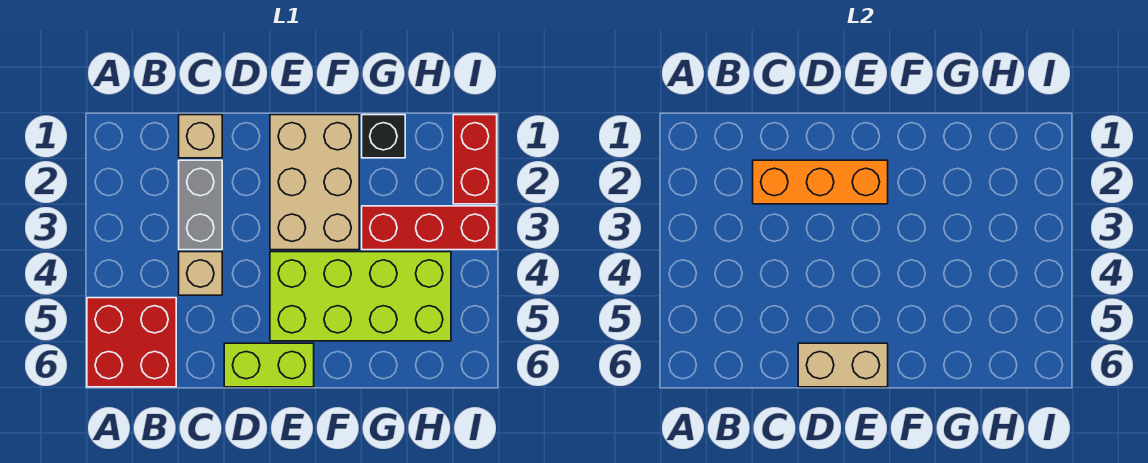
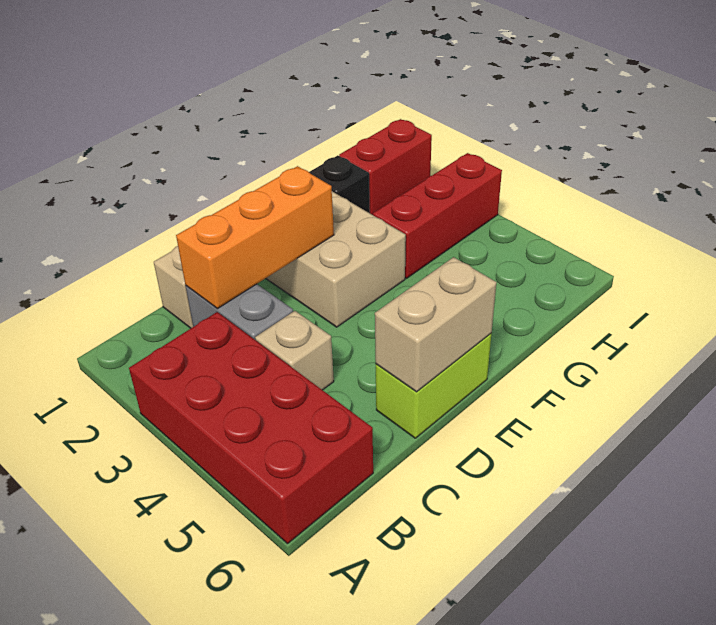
red brick A5:B6 level 1 -> red brick A3:B6 level 1
lime brick E4:H5 level 1 -> none
red brick I1:I2 level 1 -> red brick H1:I1 level 1

